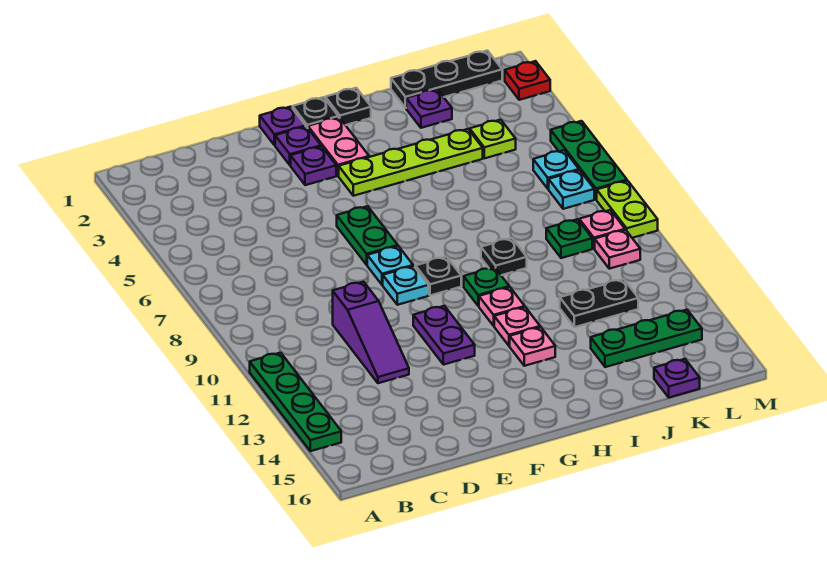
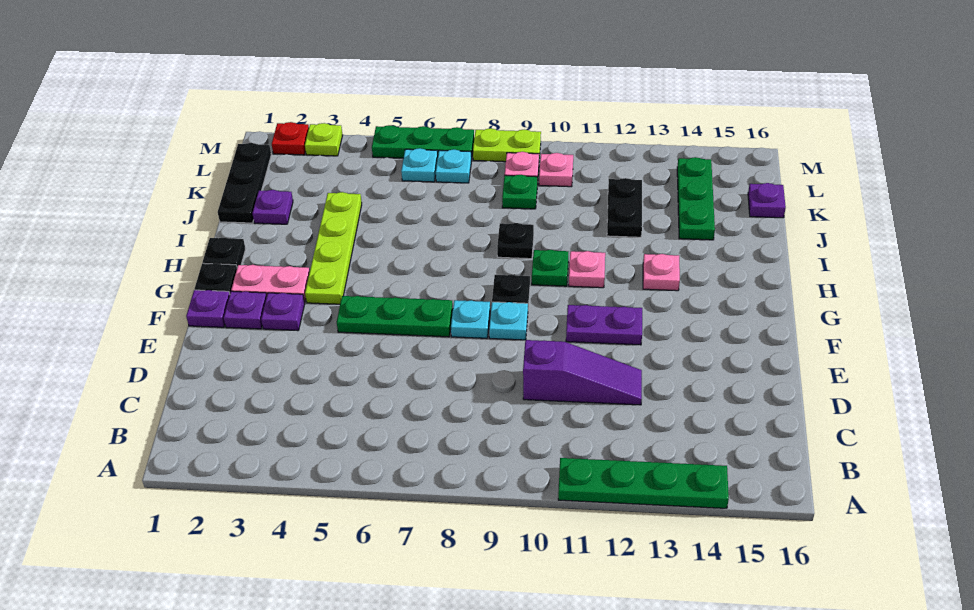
green plate F6:F7 level 1 -> green plate F5:F7 level 1
pink plate H12 level 1 -> none
lime plate K4 level 1 -> lime plate M3 level 1

